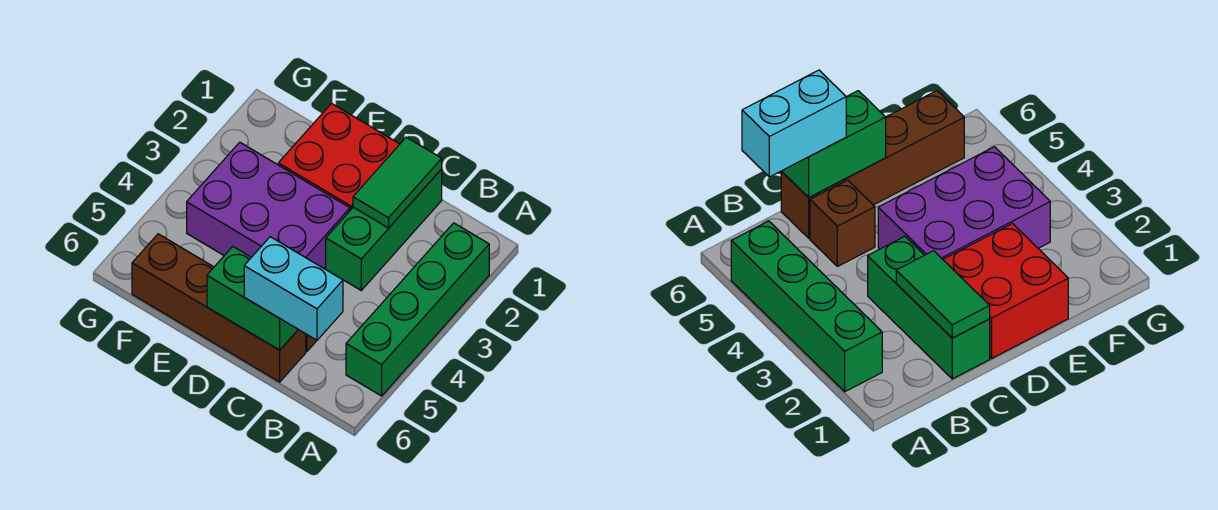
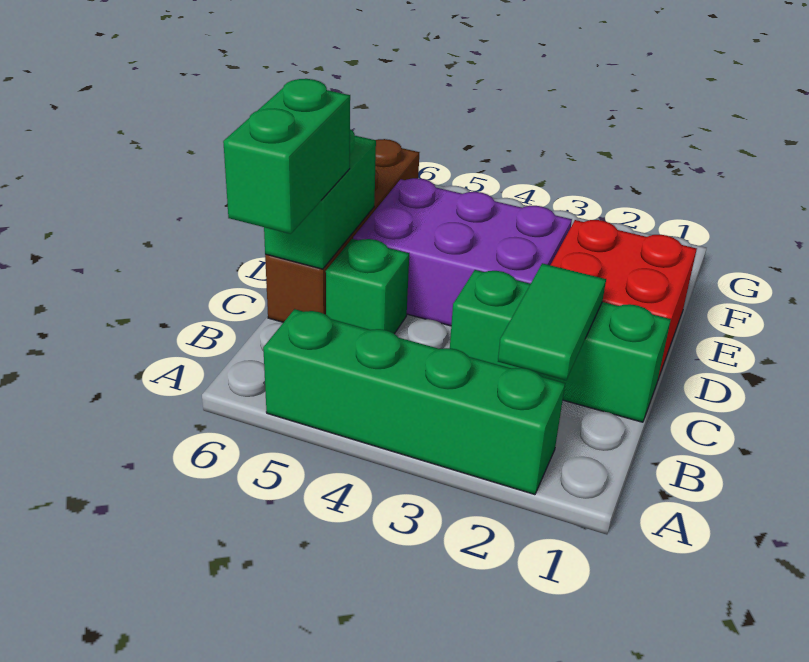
cyan brick B6:C6 level 3 -> green brick B6:C6 level 3
green tile C1:C2 level 2 -> green tile B2:C2 level 2
brown brick C5 level 1 -> green brick C5 level 1
purple brick D3:F4 level 1 -> purple brick D3:E5 level 1

